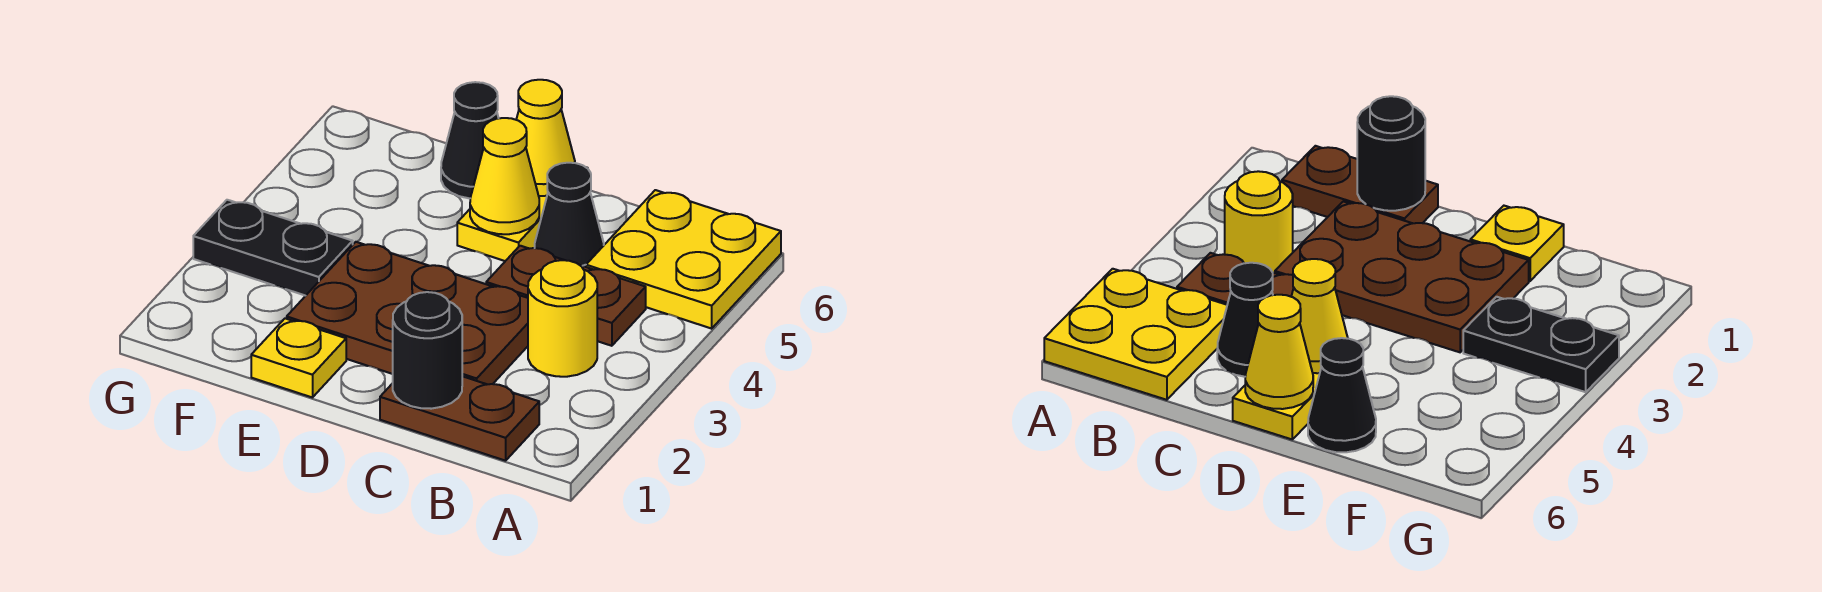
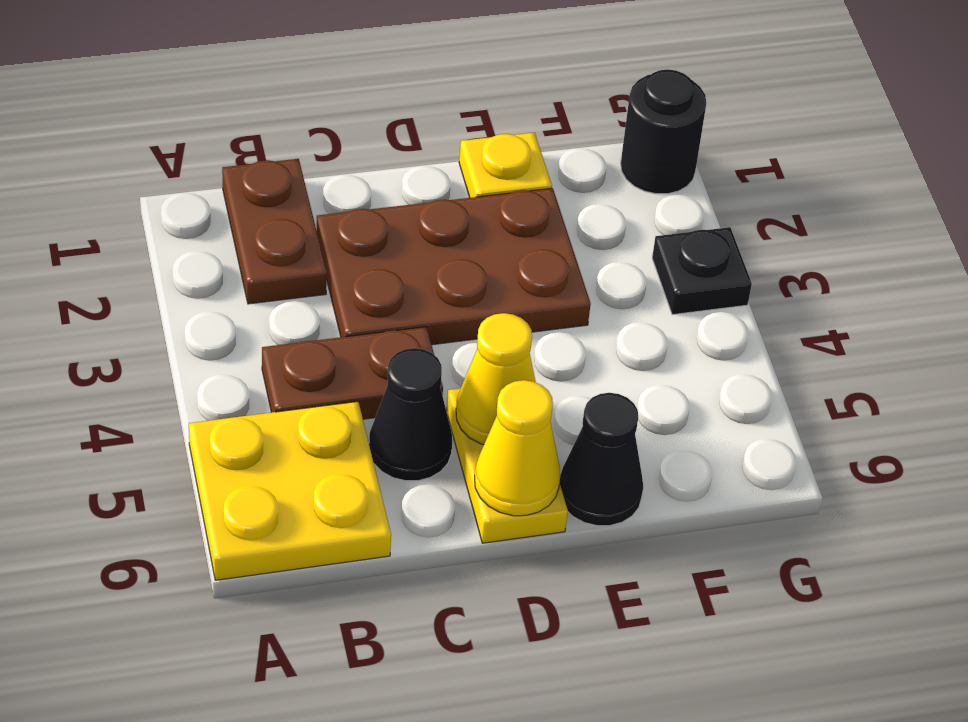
brown plate B1:C1 level 1 -> brown plate B1:B2 level 1
yellow round brick B3 level 1 -> none
black round brick C1 level 2 -> black round brick G1 level 1
black plate F3:G3 level 1 -> black plate G3 level 1

